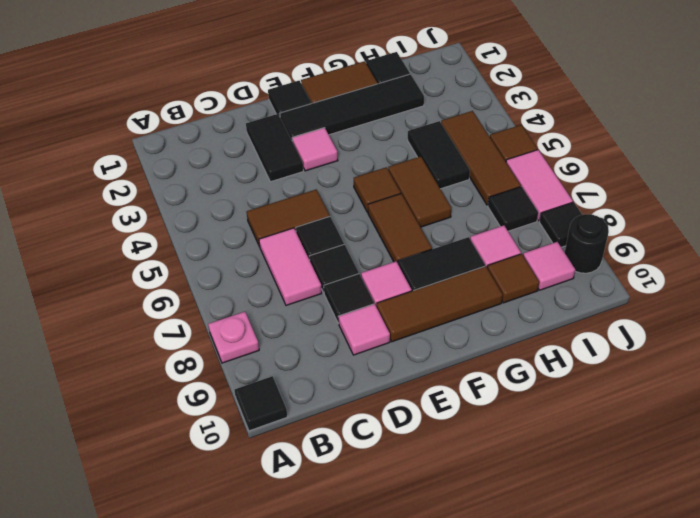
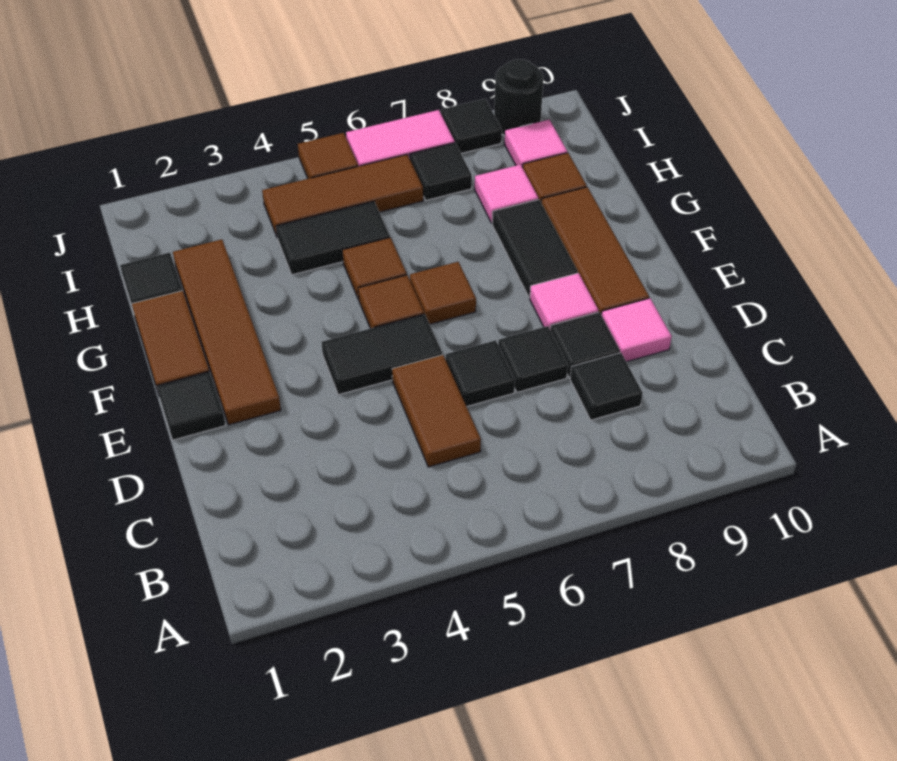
pink plate A8 level 1 -> none
black tile A10 level 1 -> black tile C8 level 1
pink tile C6:C7 level 1 -> none
black tile D2:D3 level 1 -> black tile E4:E5 level 1
black tile E2:H2 level 1 -> brown tile E2:H2 level 1
pink tile E3 level 1 -> none
brown tile F6:F7 level 1 -> brown tile F6 level 1
brown tile G5:G6 level 1 -> brown tile G5 level 1

